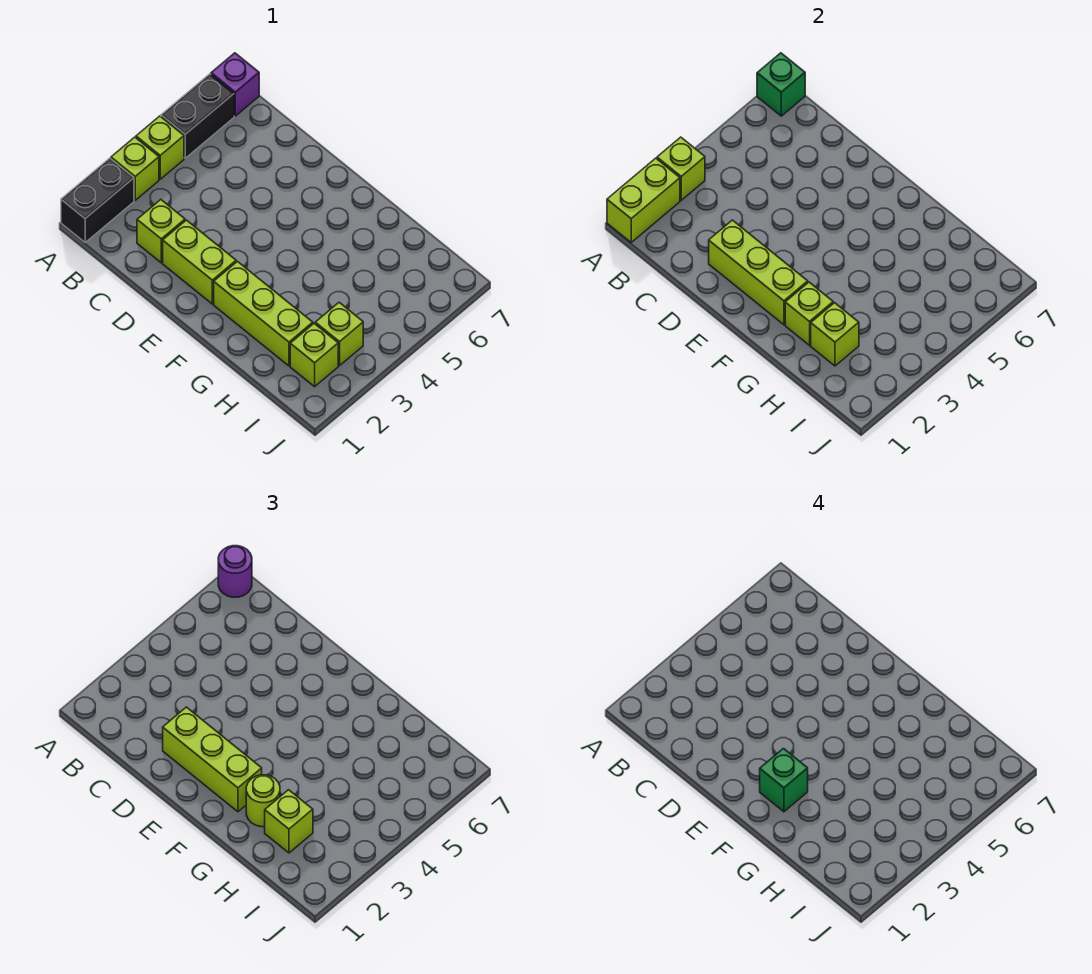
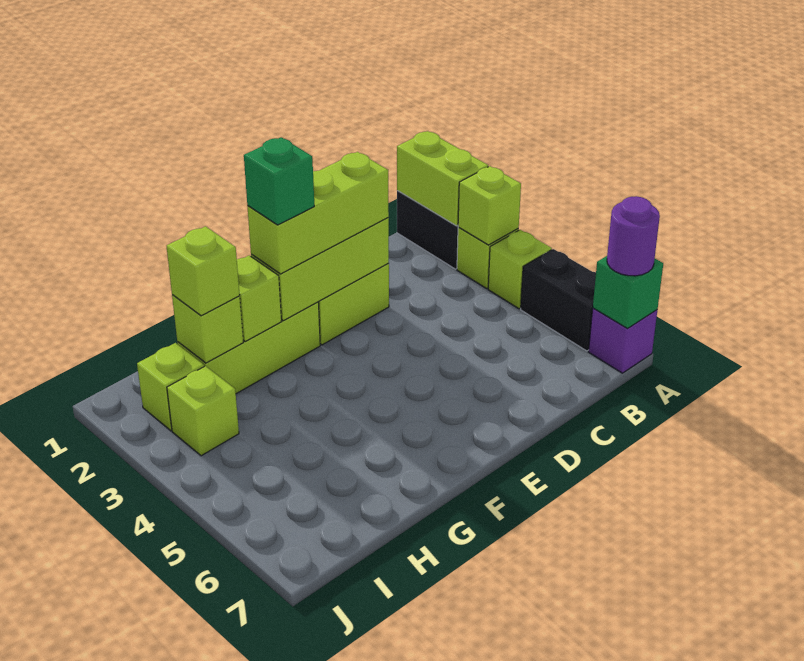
lime brick C2 level 1 -> none
lime round brick G2 level 3 -> none

